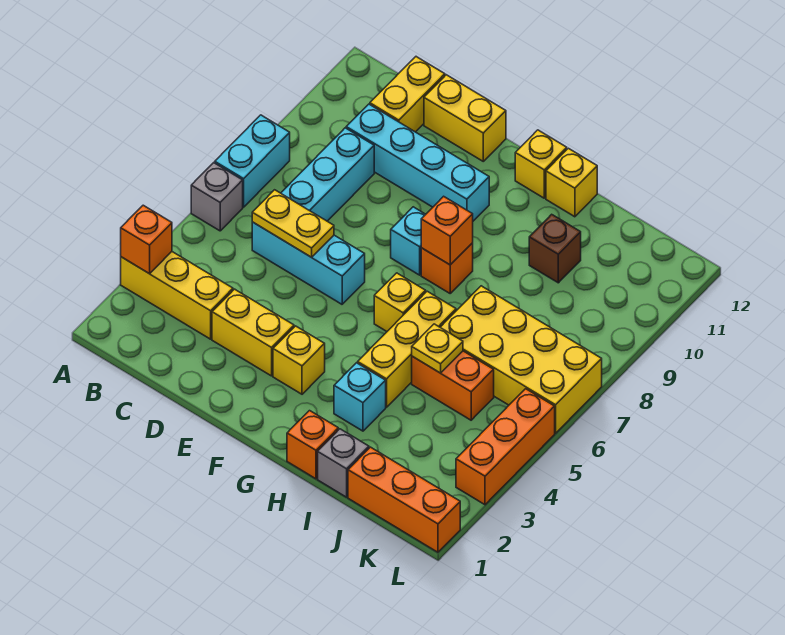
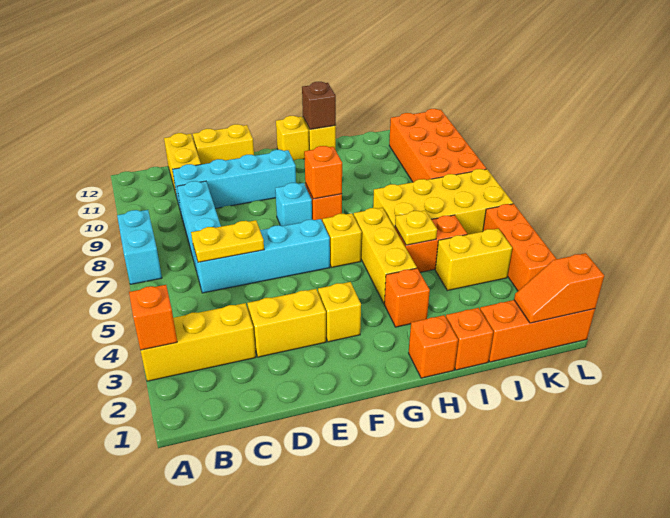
grey brick A6 level 1 -> none
cyan brick C6:E6 level 1 -> cyan brick C6:F6 level 1
cyan brick H3 level 1 -> orange brick H3 level 1
grey brick I1 level 1 -> orange brick I1 level 1
brown brick I10 level 1 -> brown brick H12 level 2
none -> yellow brick J4:K4 level 1
none -> orange slope K1:L1 level 2 top L
none -> orange brick K8:L11 level 1

